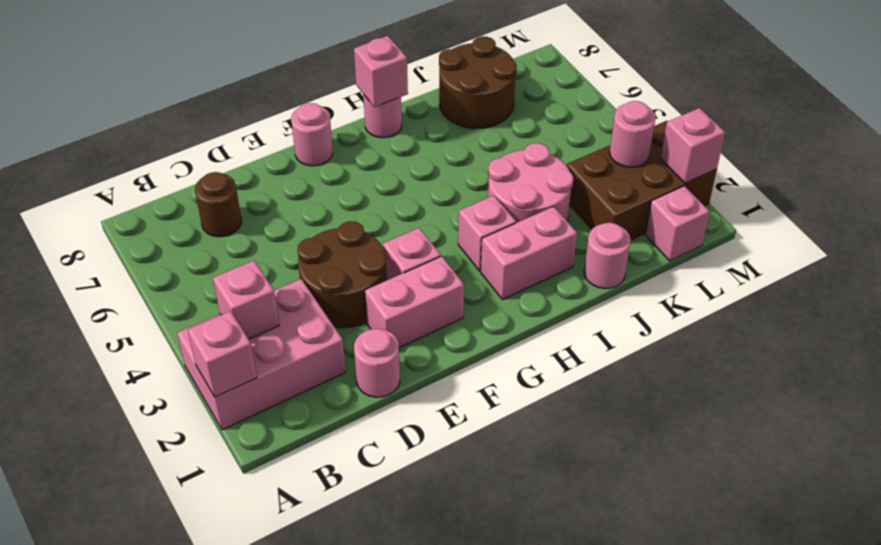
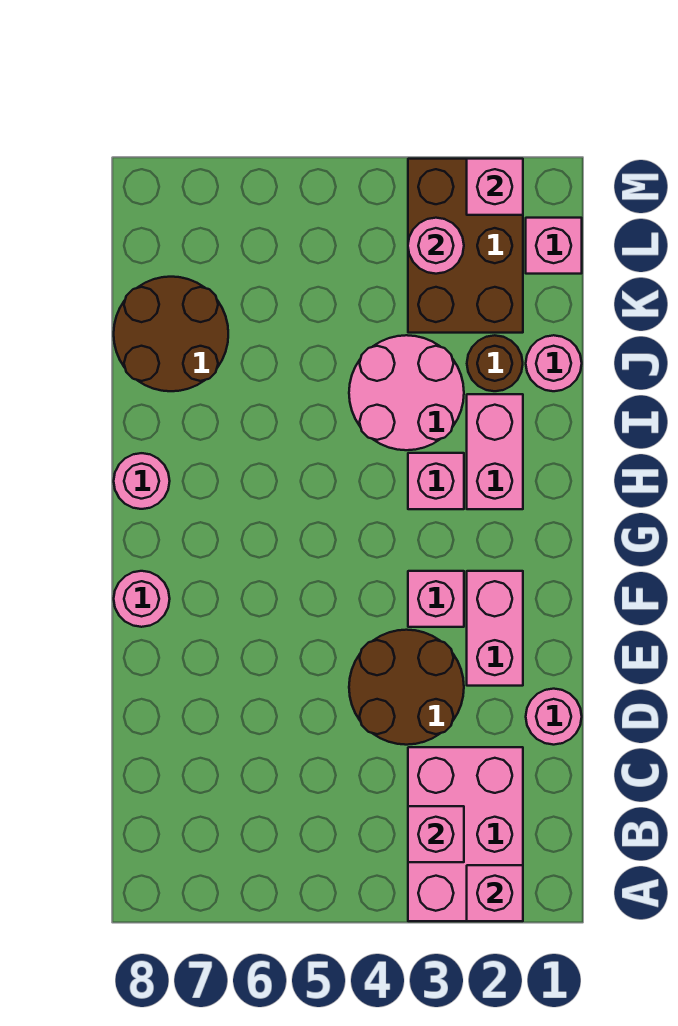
brown round brick C7 level 1 -> brown round brick J2 level 1
pink brick H8 level 2 -> none

